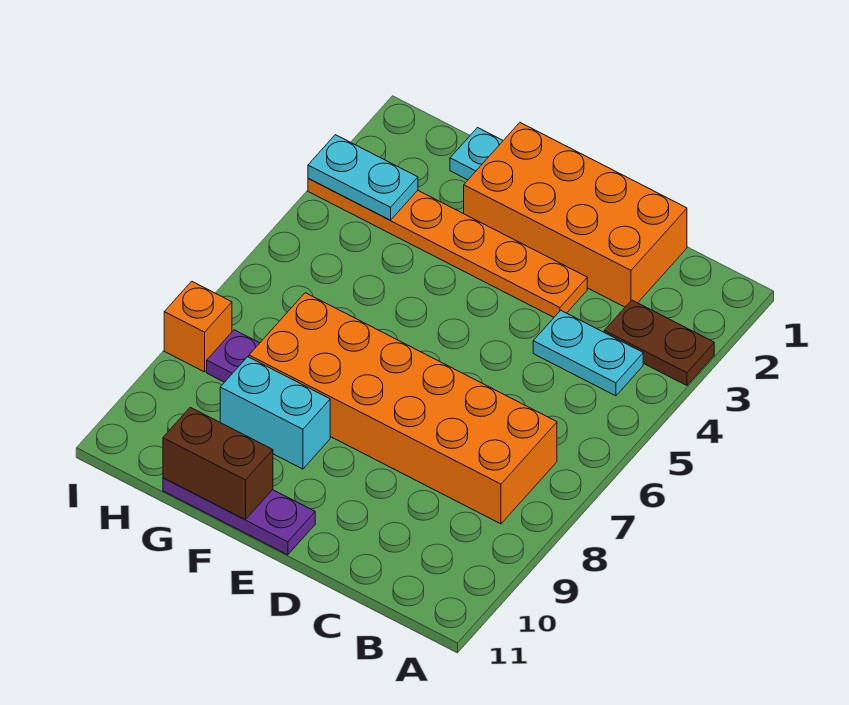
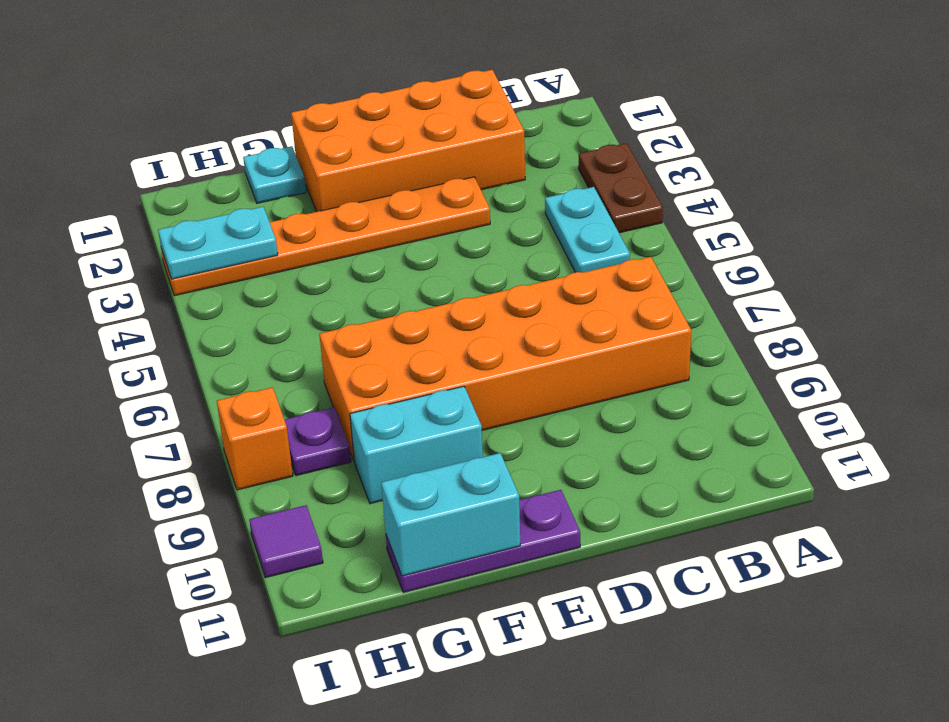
brown plate A3:B3 level 1 -> brown plate A3:A4 level 1
cyan plate B4:C4 level 1 -> cyan plate B4:B5 level 1
brown brick F11:G11 level 2 -> cyan brick F11:G11 level 2
none -> purple tile I10 level 1

